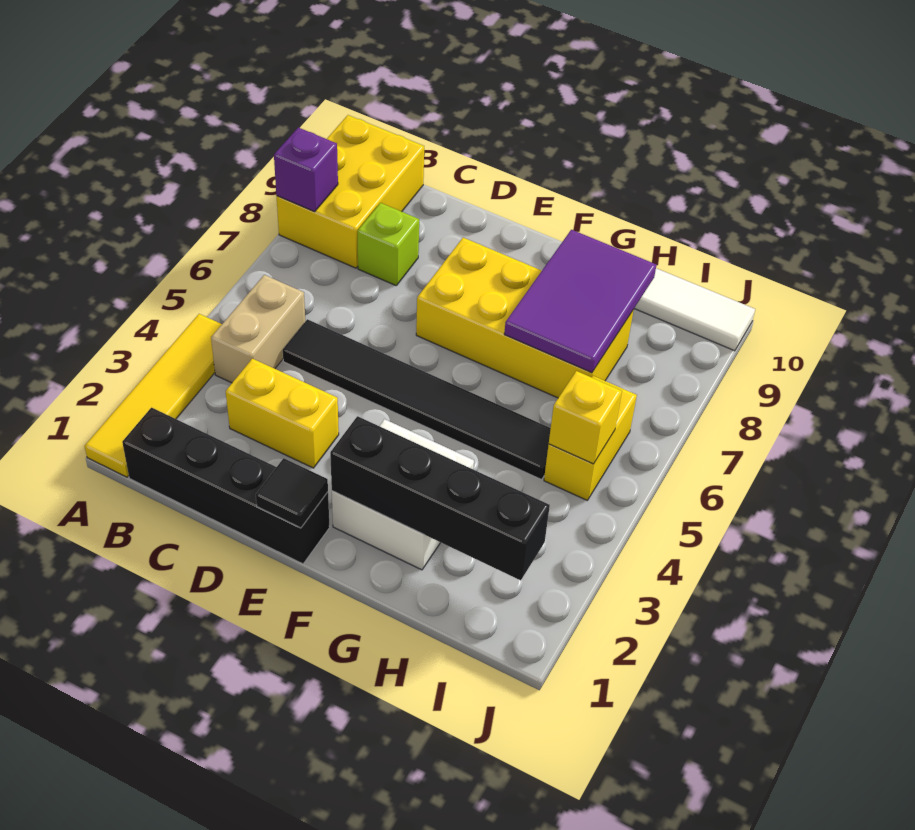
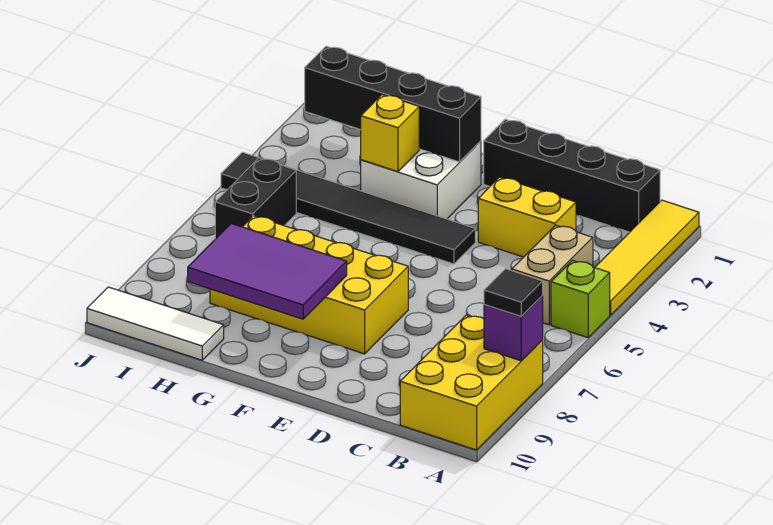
black tile C5:H5 level 1 -> black tile E4:J4 level 1
lime brick C8 level 1 -> lime brick A5 level 1
black tile E1 level 2 -> black tile A8 level 3
purple tile G7:H9 level 2 -> purple tile F8:H9 level 2
yellow brick I5:I6 level 1 -> black brick I5:I6 level 1
yellow brick I5 level 2 -> yellow brick G3 level 2

